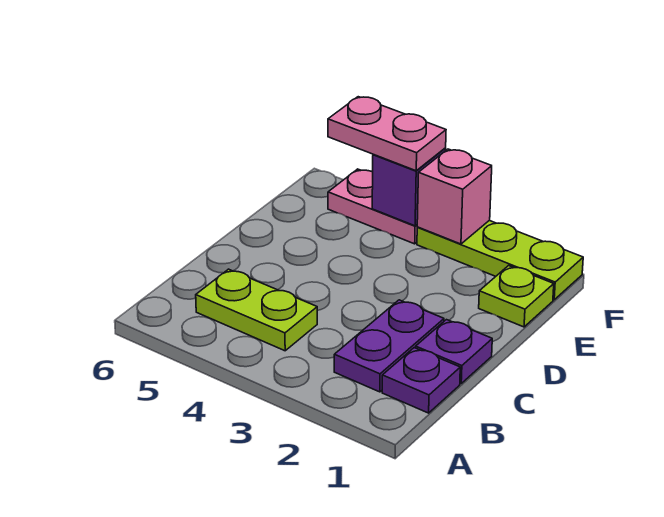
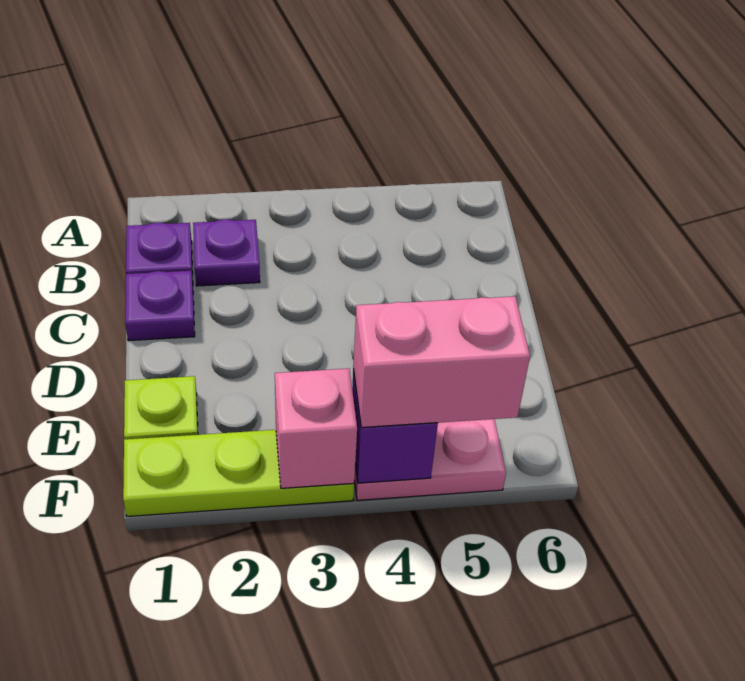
purple plate B2:C2 level 1 -> purple plate B2 level 1
lime plate B4:B5 level 1 -> none
pink plate F4:F5 level 3 -> pink brick F4:F5 level 3

